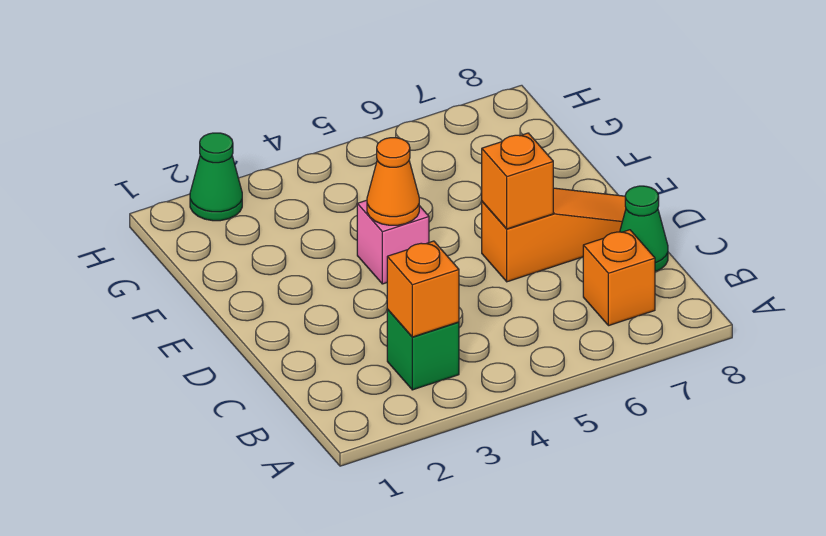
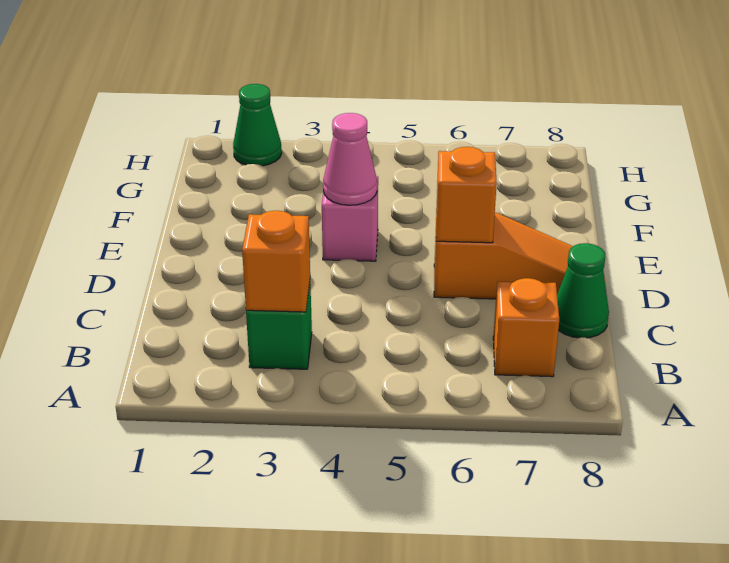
orange cone E4 level 2 -> pink cone E4 level 2

